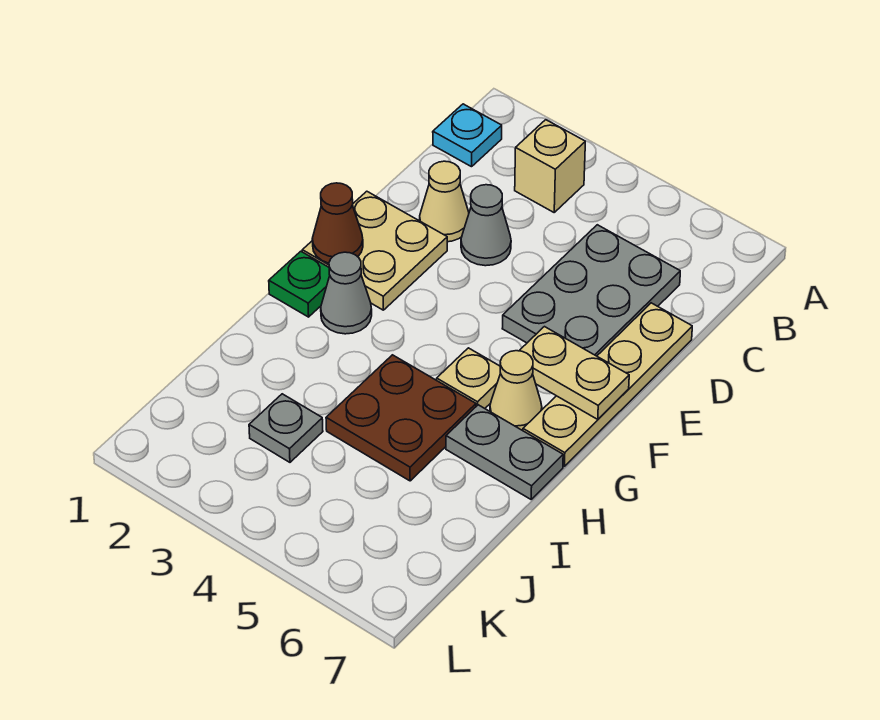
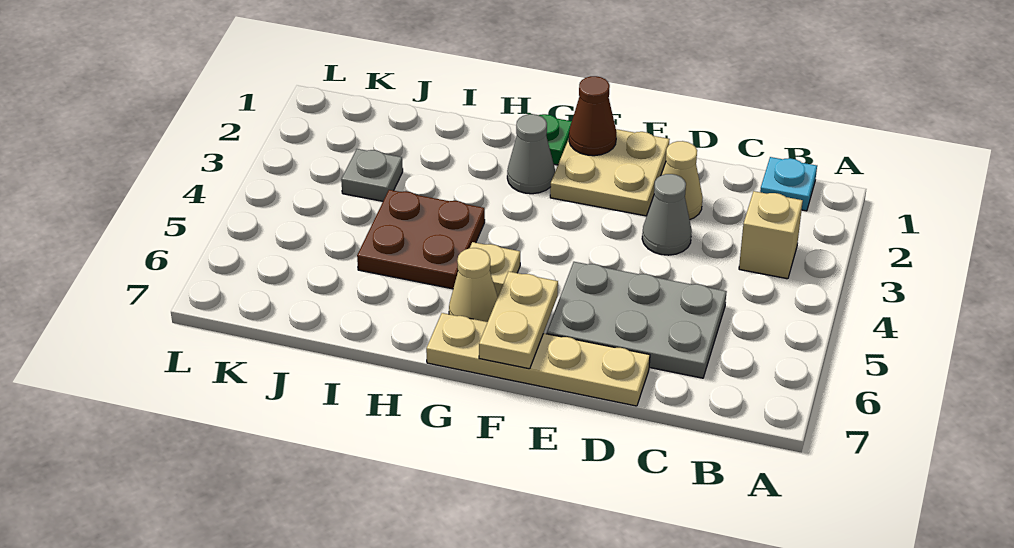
grey plate H6:H7 level 1 -> none

